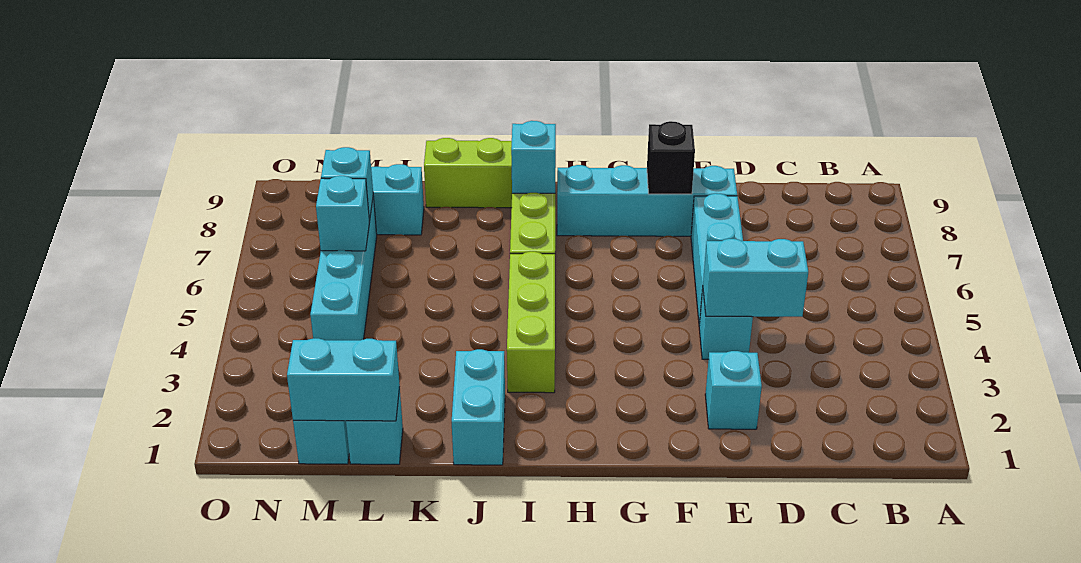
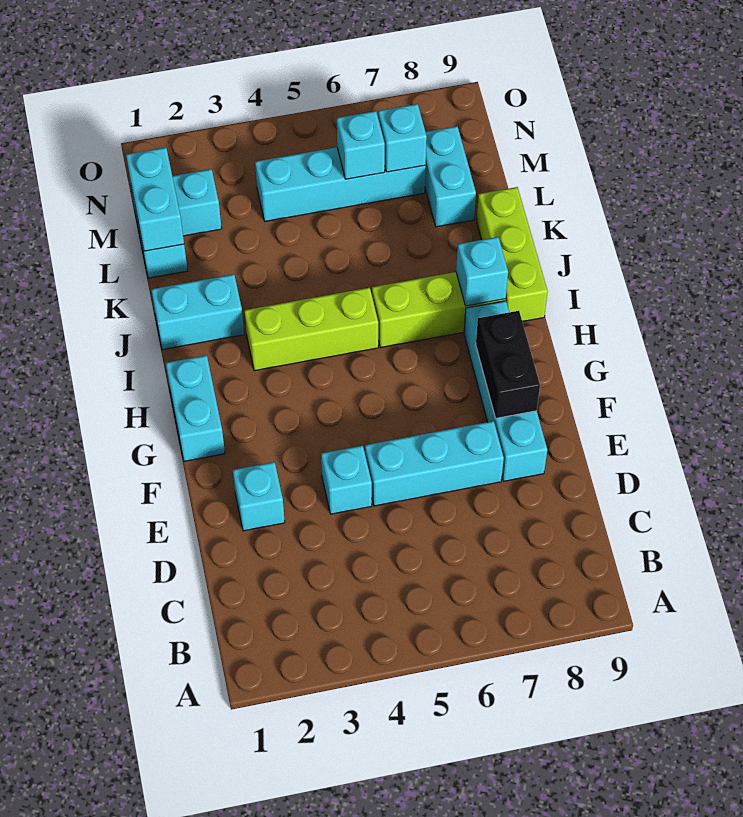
cyan brick D4:E4 level 2 -> cyan brick G1:H1 level 1
black brick F8 level 2 -> black brick F8:G8 level 2

